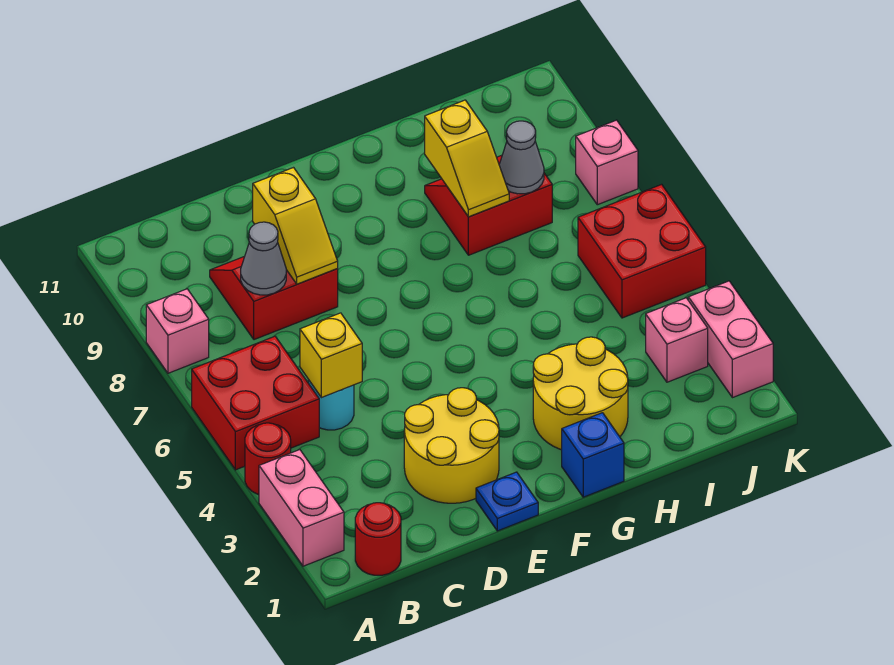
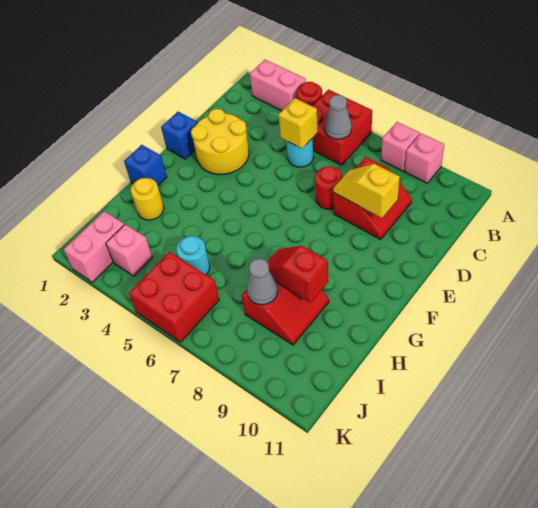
red round brick B1 level 1 -> red round brick D7 level 1
grey cone C8 level 2 -> grey cone B6 level 2
blue plate E1 level 1 -> blue brick E1 level 1
yellow round brick G2:H3 level 1 -> yellow round brick H2 level 1
yellow slope H8:H9 level 2 top 9 -> red slope H8:H9 level 2 top 9
none -> cyan round brick I5 level 1
pink brick K2:K3 level 1 -> pink brick J2:K2 level 1
pink brick K8 level 1 -> pink brick A9 level 1

